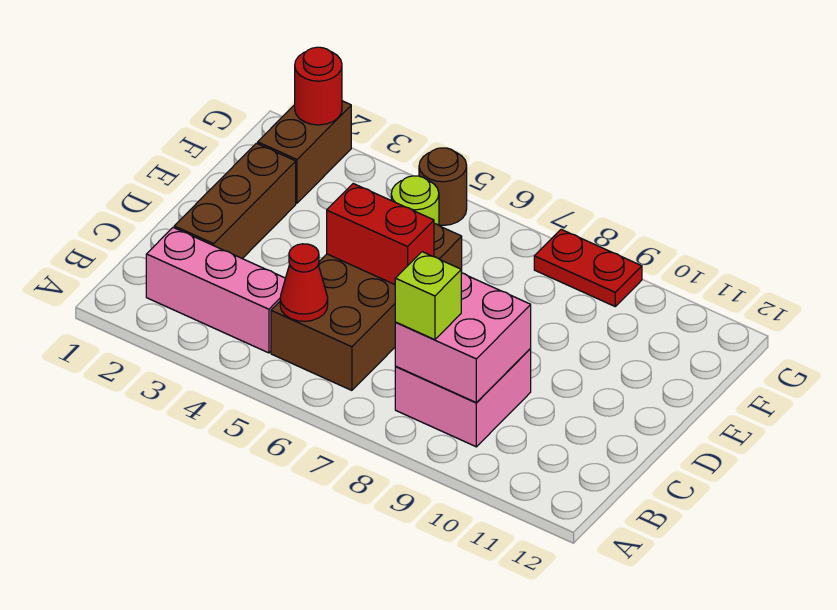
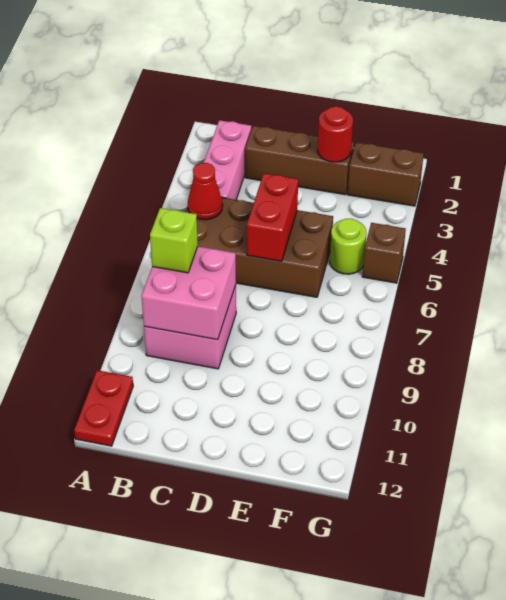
red round brick G2 level 2 -> red round brick E2 level 2
brown round brick G5 level 1 -> brown brick G5 level 1
red plate G8:G9 level 1 -> red plate A11:A12 level 1

